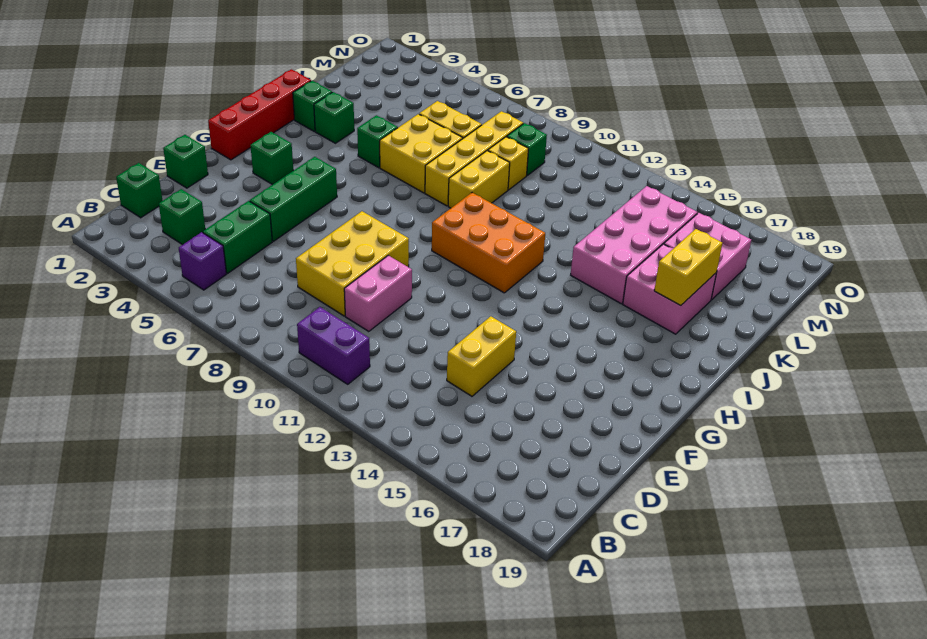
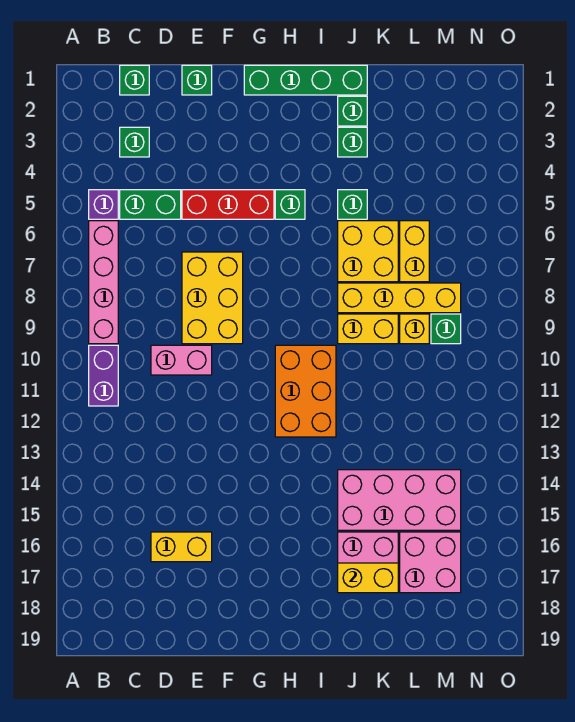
none -> pink brick B6:B9 level 1
yellow brick D8:F9 level 1 -> yellow brick E7:F9 level 1
yellow brick D14:E14 level 1 -> yellow brick D16:E16 level 1
green brick E5:G5 level 1 -> red brick E5:G5 level 1
red brick G1:J1 level 1 -> green brick G1:J1 level 1
green brick G3 level 1 -> green brick H5 level 1

